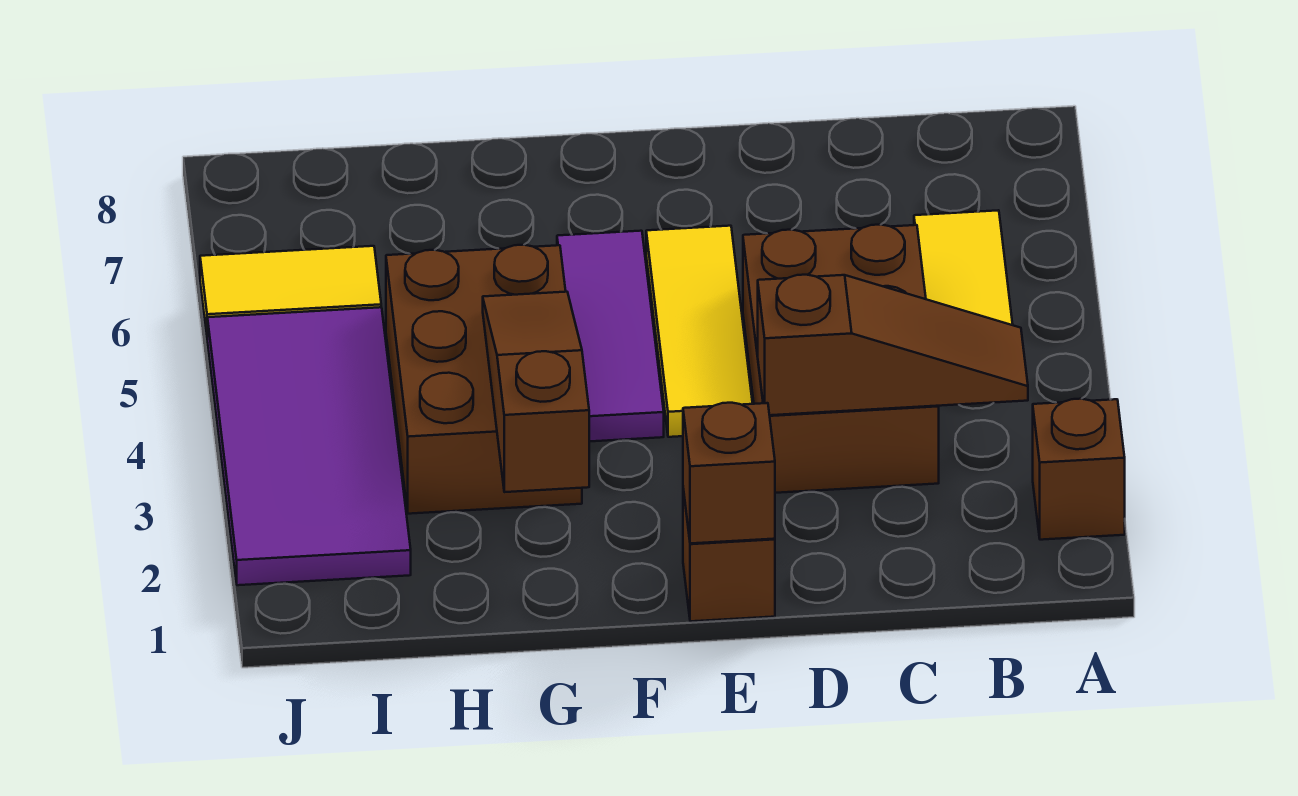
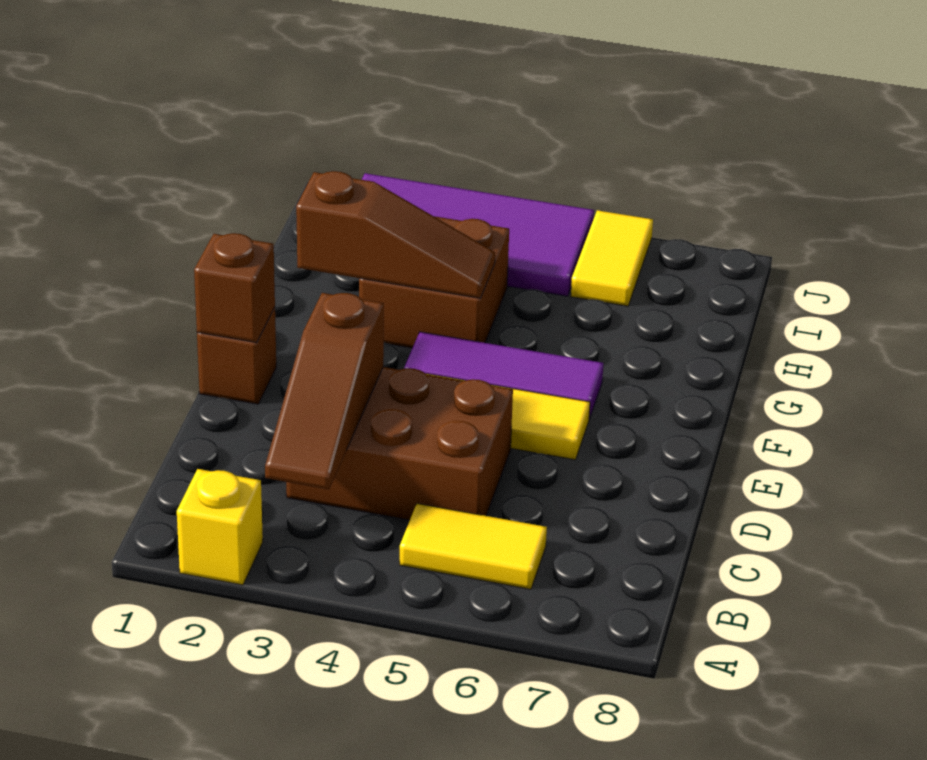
brown brick A2 level 1 -> yellow brick A2 level 1
brown brick G3:H5 level 1 -> brown brick G3:H4 level 1

